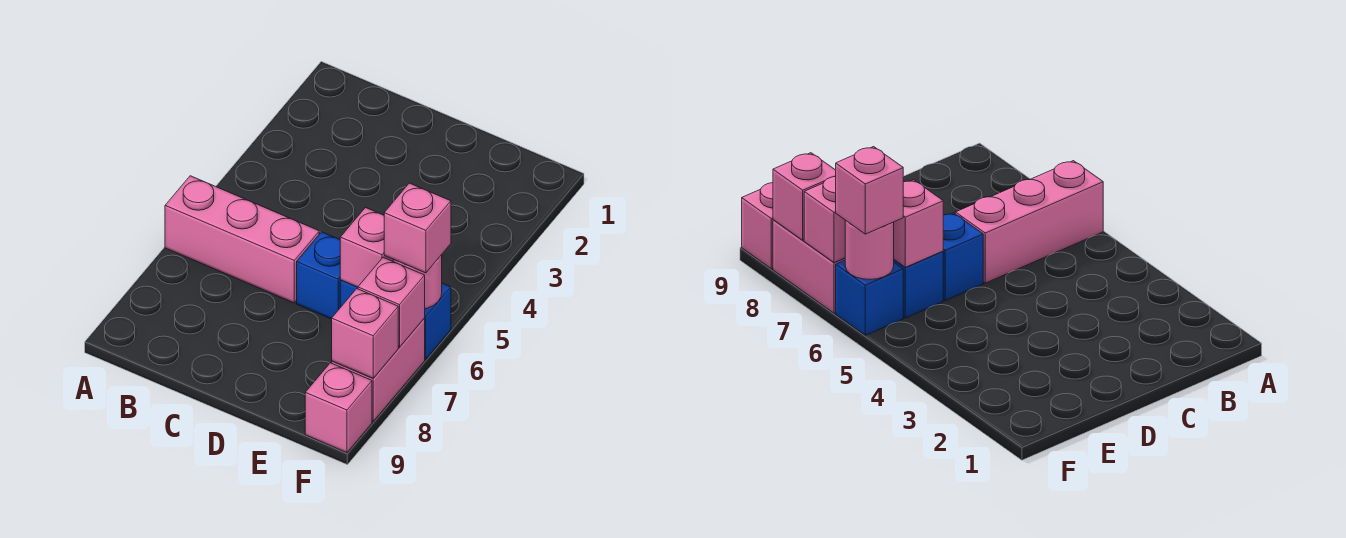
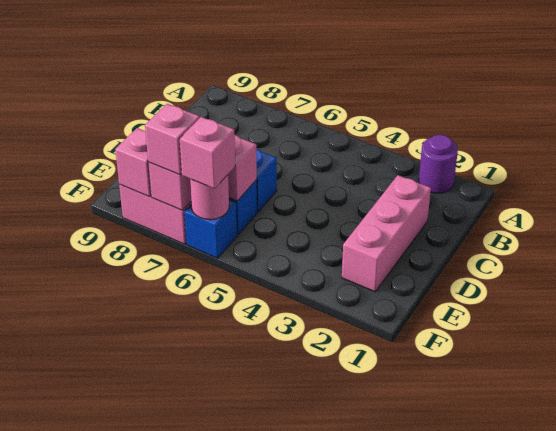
none -> purple round brick A2 level 1
pink brick A6:C6 level 1 -> pink brick C2:E2 level 1
pink brick F9 level 1 -> pink brick F7 level 3

